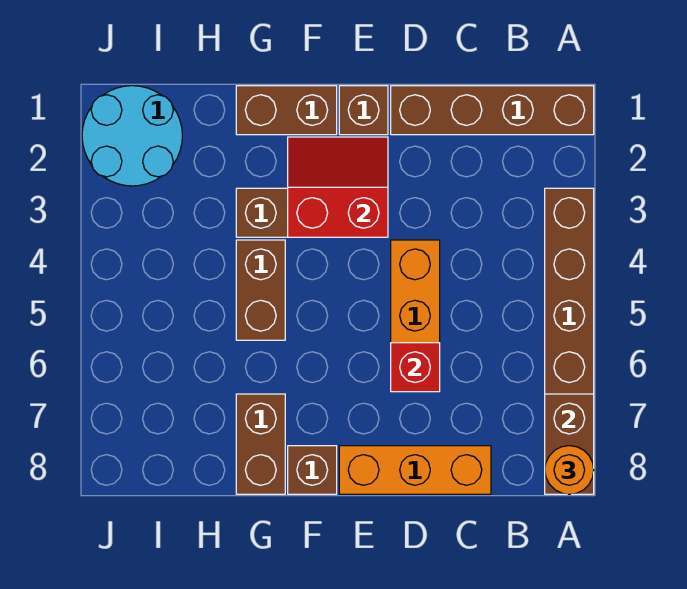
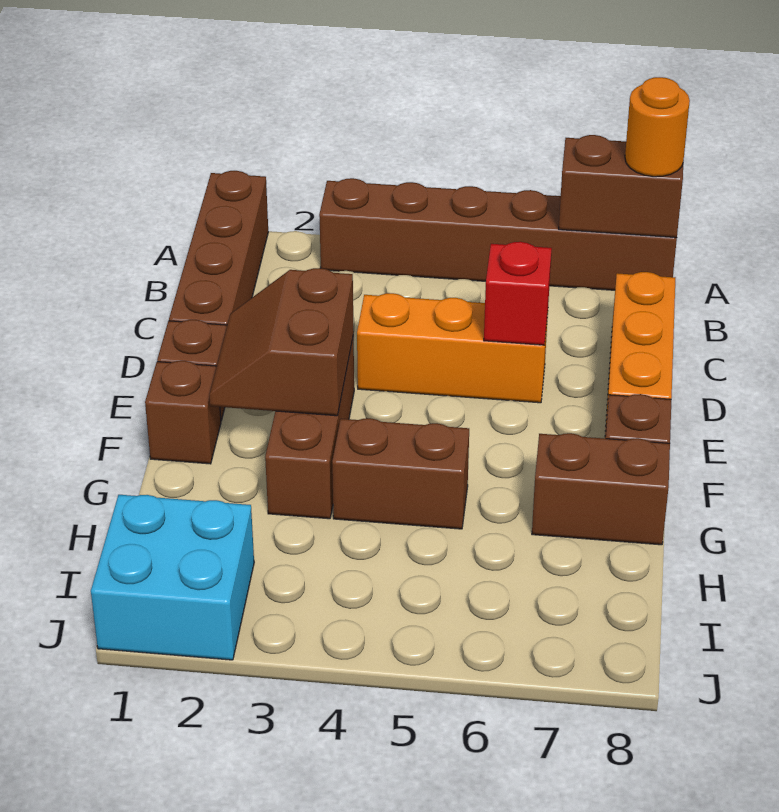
red slope E2:F3 level 2 top 3 -> brown slope E2:F3 level 2 top 3
brown brick F1:G1 level 1 -> brown brick F1 level 1
cyan round brick I1:J2 level 1 -> cyan brick I1:J2 level 1

